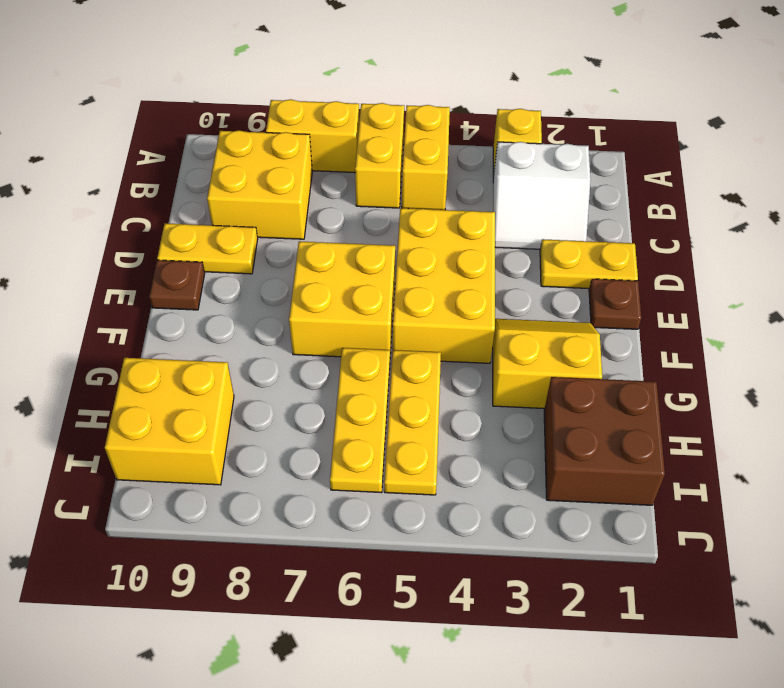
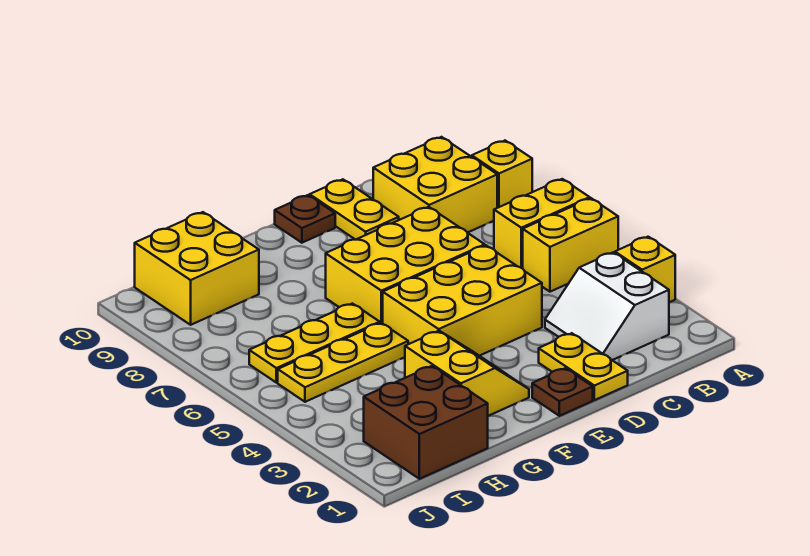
yellow brick A7:A8 level 1 -> yellow brick A8 level 1
yellow brick E6:F7 level 1 -> yellow brick D6:F7 level 1

